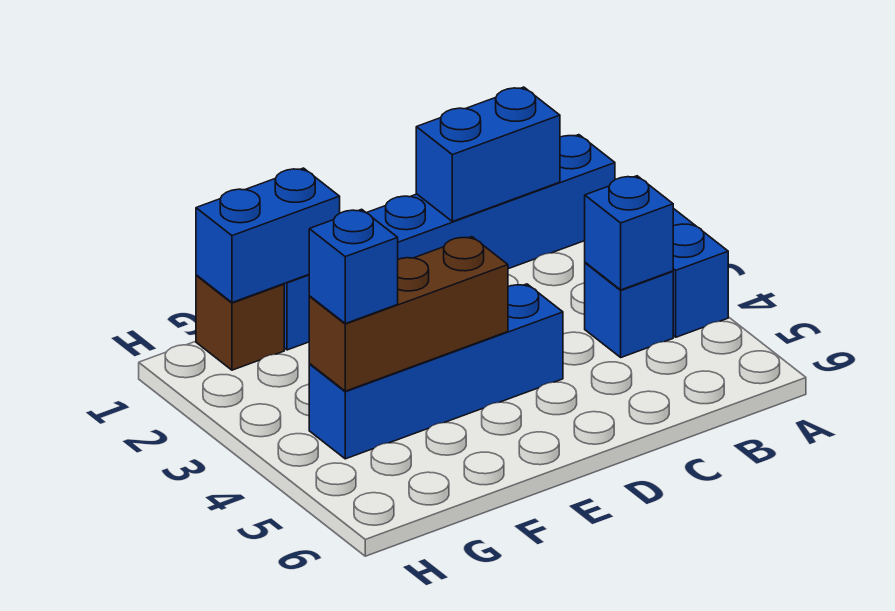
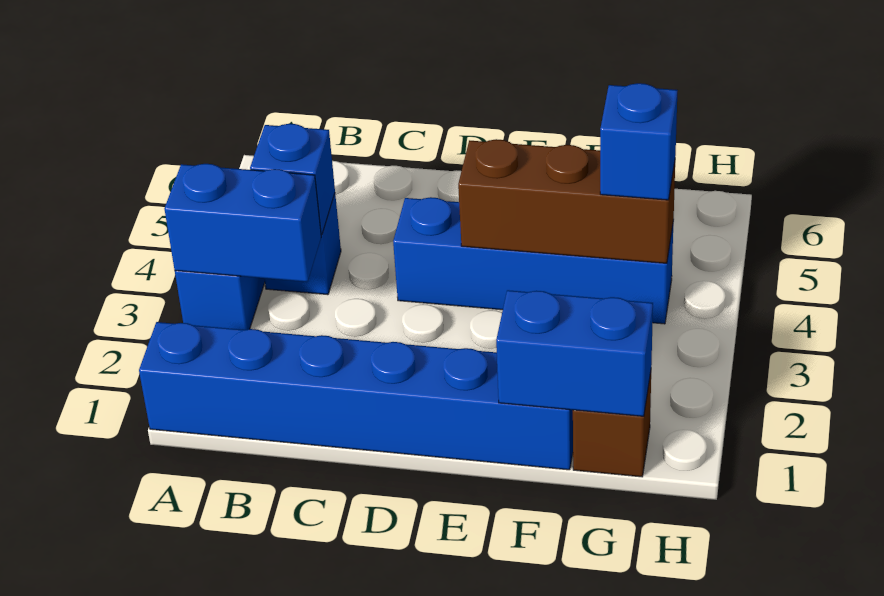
blue brick B1:C1 level 2 -> blue brick A3:B3 level 2

